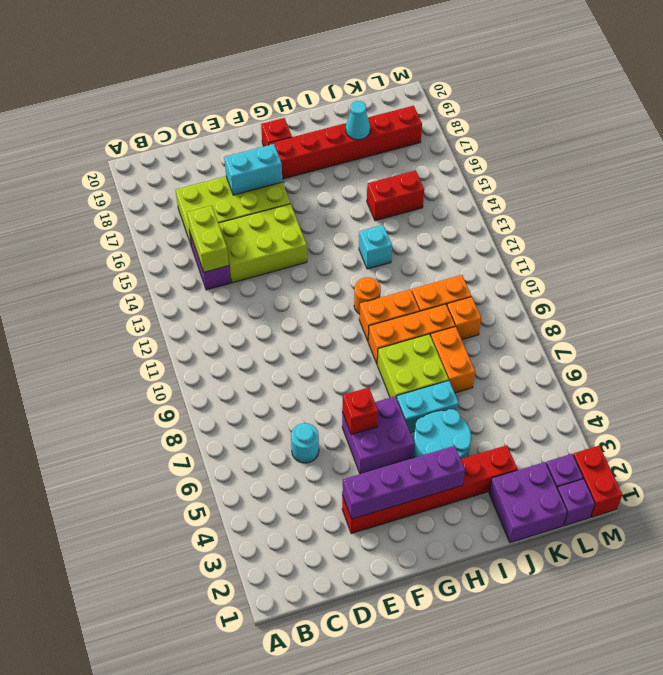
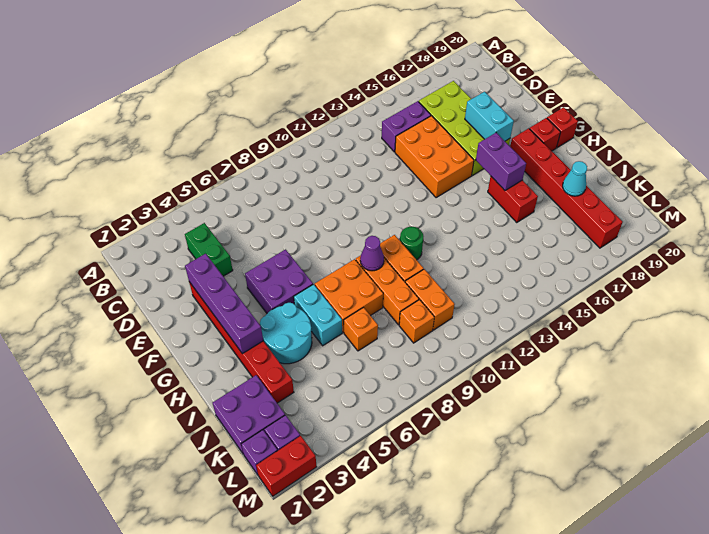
none -> green brick C4:D4 level 1
lime brick C14:C15 level 2 -> none
cyan round brick D6 level 1 -> none
lime brick D14:F15 level 1 -> orange brick D14:F15 level 1
red brick F6 level 2 -> red brick G20 level 1
none -> purple brick G16:H16 level 2
lime brick H7:I8 level 1 -> orange brick H7:I8 level 1
none -> purple cone H9 level 2
orange round brick H11 level 1 -> green round brick H11 level 1
cyan brick I13 level 1 -> none
orange brick J7:J8 level 1 -> orange brick J7 level 1
red brick J15:K15 level 1 -> red brick H16:I16 level 1

